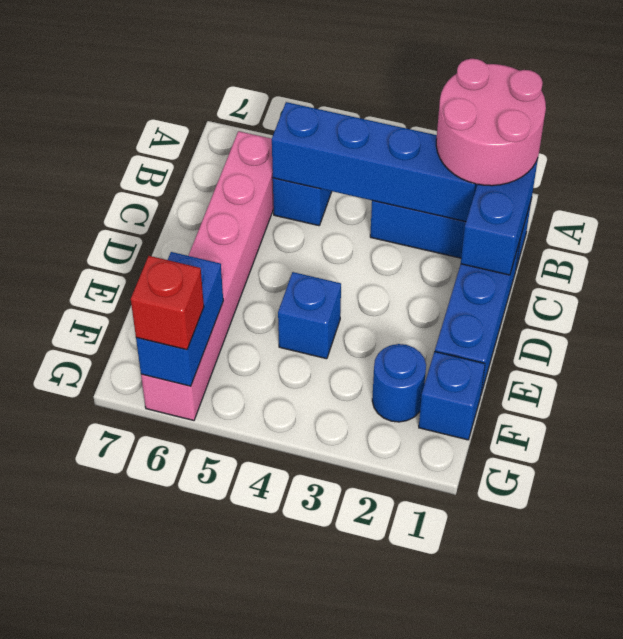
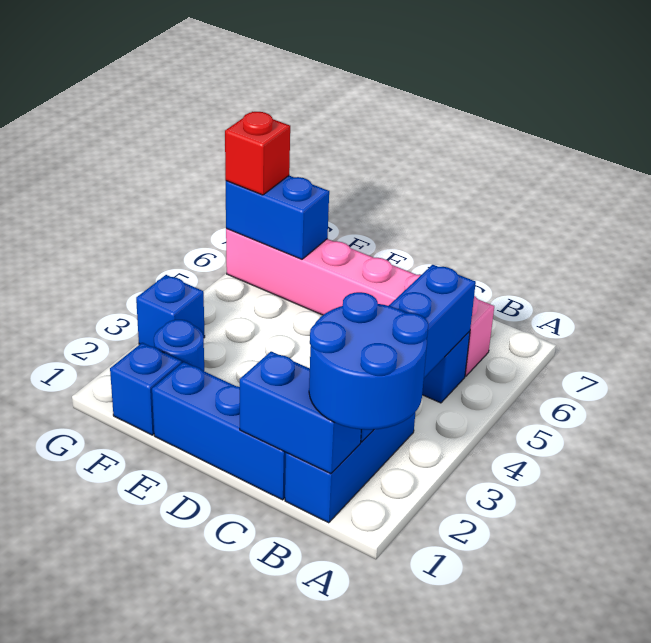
pink round brick A1:B2 level 3 -> blue round brick A1:B2 level 3
blue brick E4 level 1 -> blue brick G3 level 1

